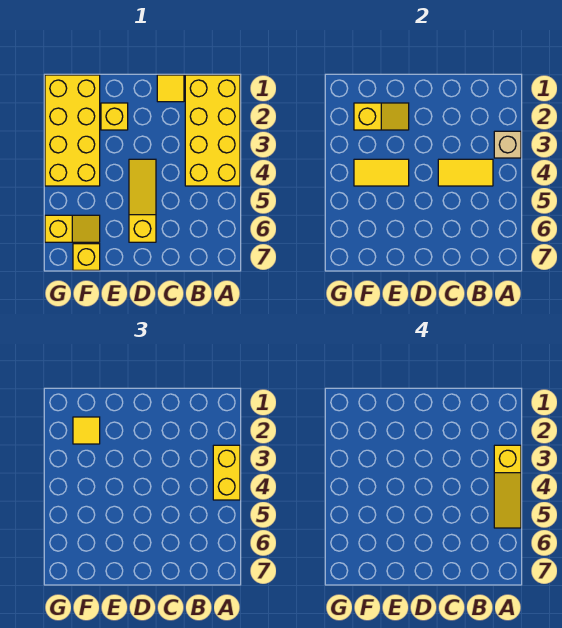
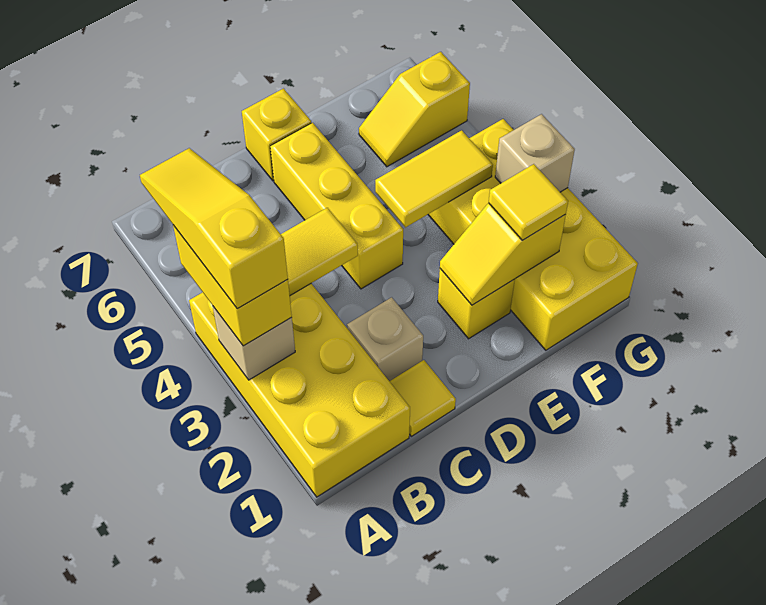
none -> tan brick C2 level 1
yellow slope D4:D6 level 1 top 6 -> yellow brick D4:D6 level 1
yellow brick F7 level 1 -> yellow brick D7 level 1
none -> tan brick G3 level 2

